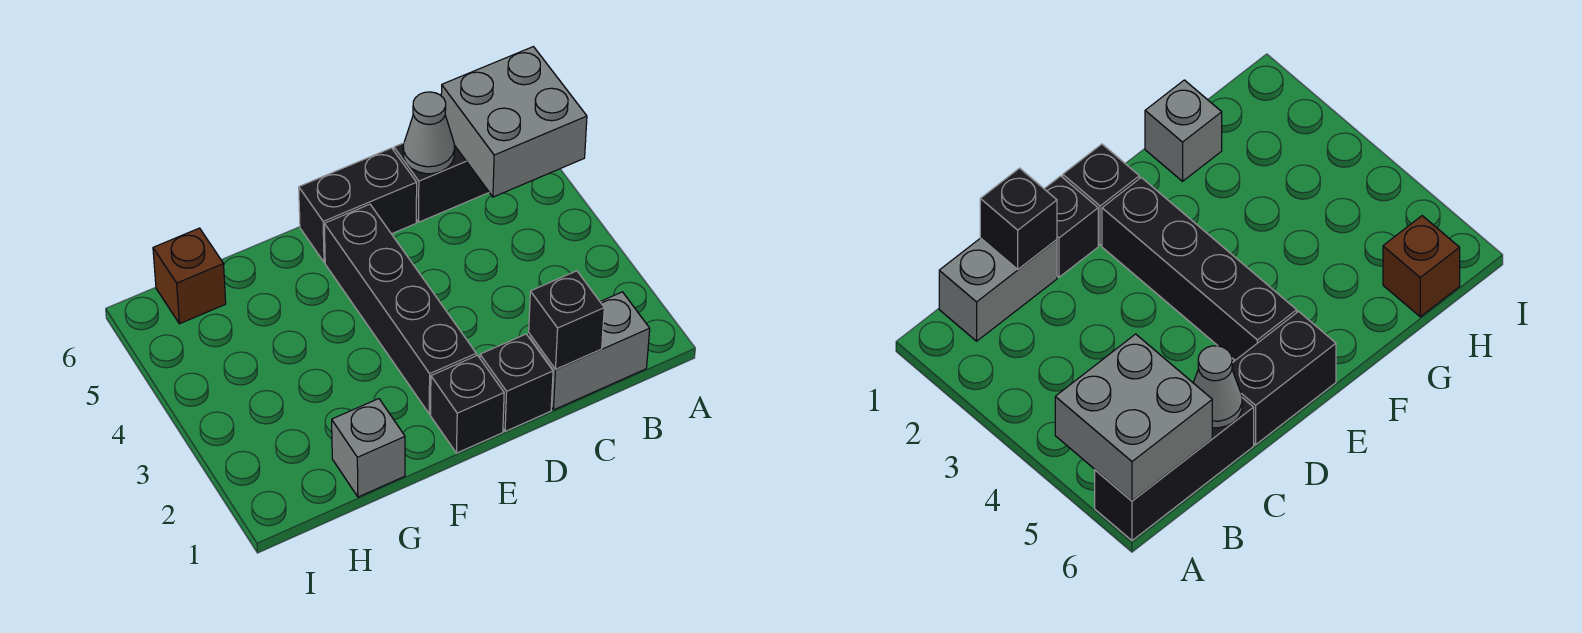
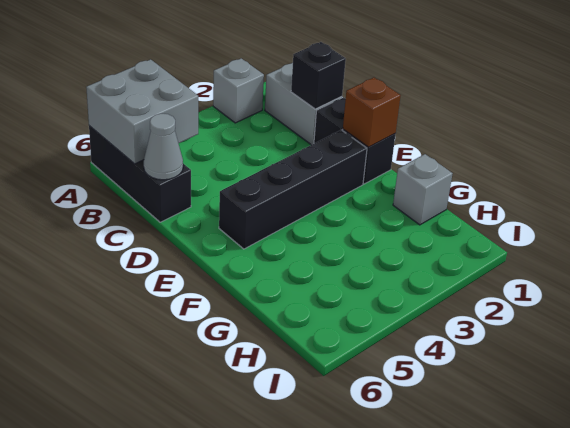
none -> grey brick A2 level 1
black brick D6:E6 level 1 -> none
brown brick H6 level 1 -> brown brick E1 level 2

